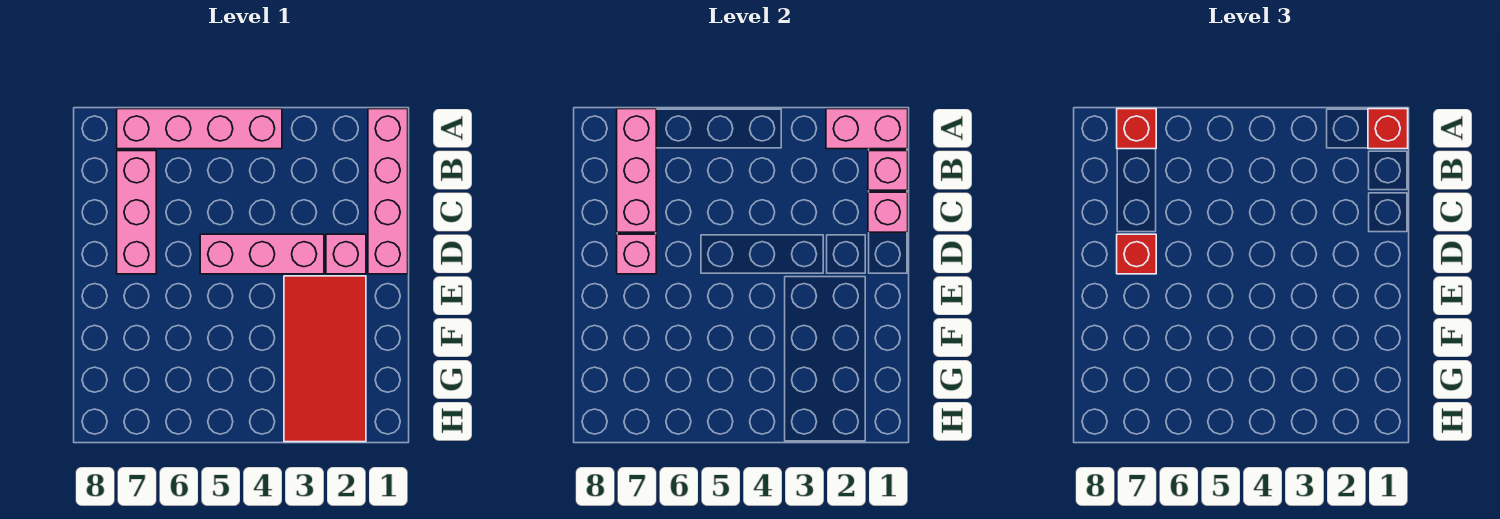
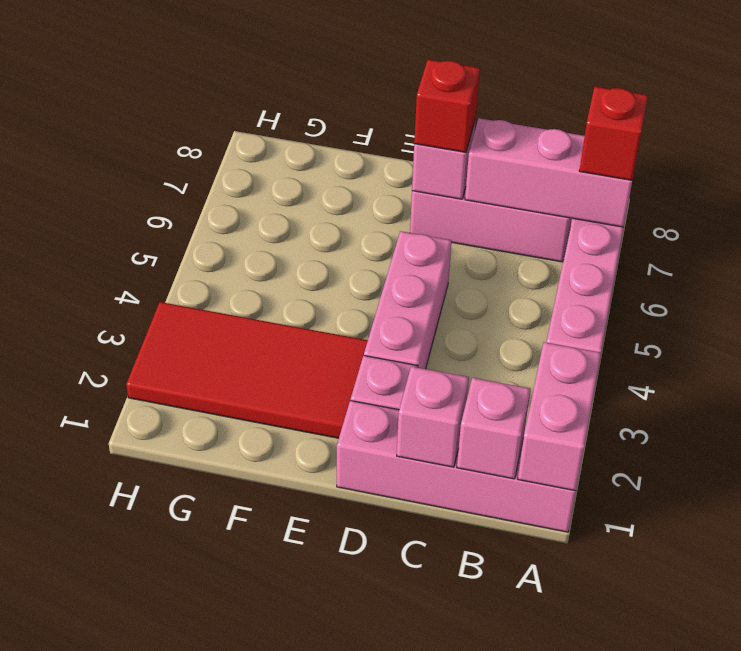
red brick A1 level 3 -> none

